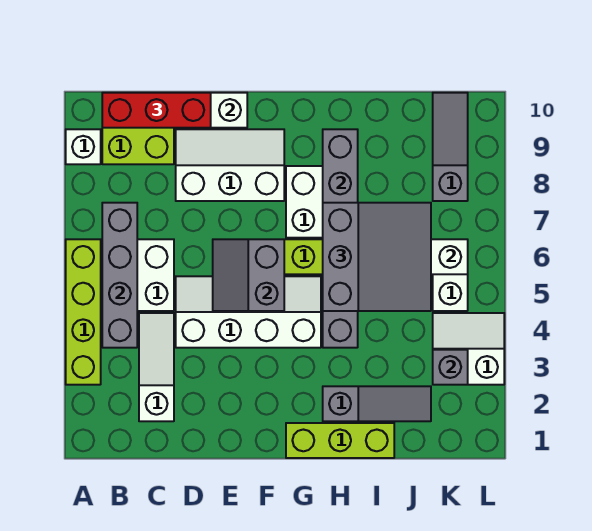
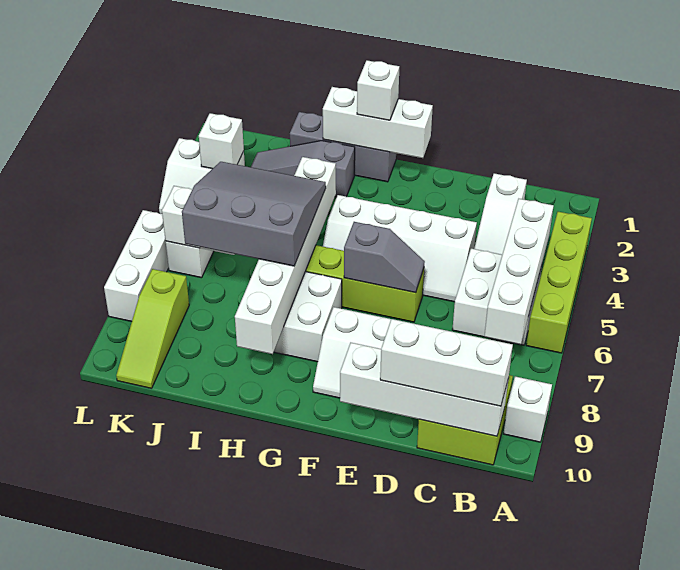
grey brick B4:B7 level 2 -> white brick B4:B7 level 2
red brick B10:D10 level 3 -> white brick B10:D10 level 3
grey slope E5:F6 level 2 top F -> grey slope E6:F6 level 2 top F
none -> white brick F1:H1 level 2
lime brick G1:I1 level 1 -> grey brick G1:I1 level 1
none -> white brick G1 level 3
grey brick H4:H9 level 2 -> white brick H4:H9 level 2
grey slope H5:J7 level 3 top H -> grey slope H5:J7 level 3 top 7
grey brick K3 level 2 -> white brick K3 level 2
grey slope K8:K10 level 1 top 8 -> lime slope K8:K10 level 1 top 8
none -> white brick L6:L8 level 1

